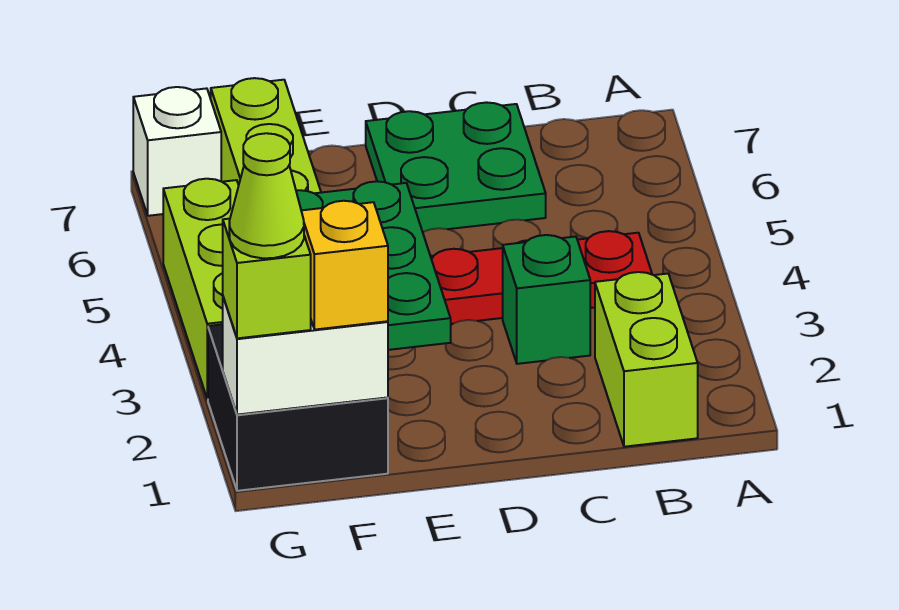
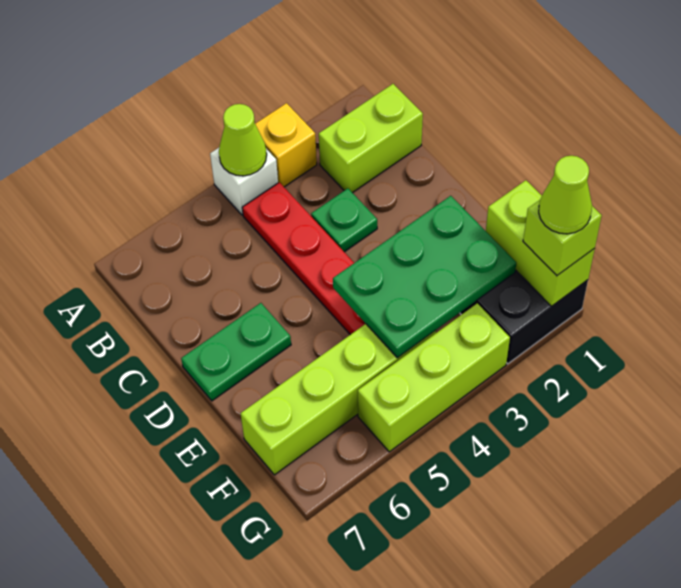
none -> lime cone A4 level 2
green brick C3 level 1 -> green plate C3 level 1
green plate C6:D7 level 1 -> green plate D6:D7 level 1
white brick F1:G1 level 2 -> lime brick F1:G1 level 2
yellow brick F1 level 3 -> yellow brick A3 level 1
white brick G7 level 1 -> white brick A4 level 1

